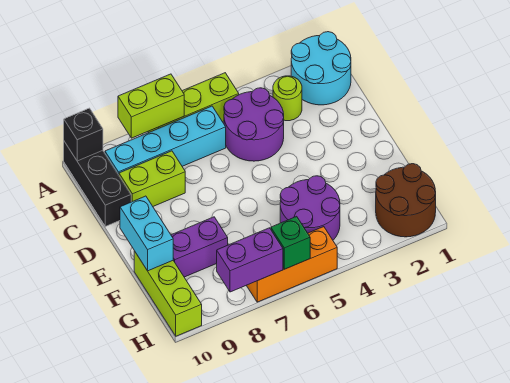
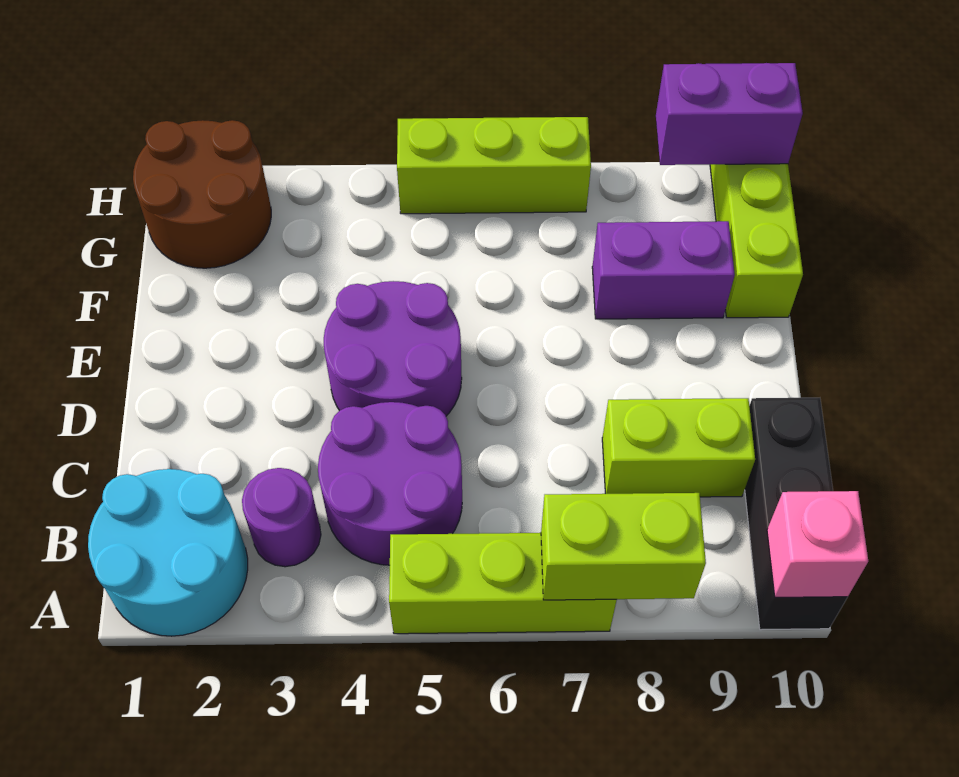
black brick A10 level 2 -> pink brick A10 level 2
lime round brick B3 level 1 -> purple round brick B3 level 1
cyan brick B6:B9 level 1 -> none
cyan brick E10:F10 level 2 -> none
purple round brick F4:G5 level 1 -> purple round brick D4:E5 level 1
orange brick H5:H7 level 1 -> lime brick H5:H7 level 1
green brick H6 level 2 -> none
purple brick H7:H8 level 2 -> purple brick H9:H10 level 2

